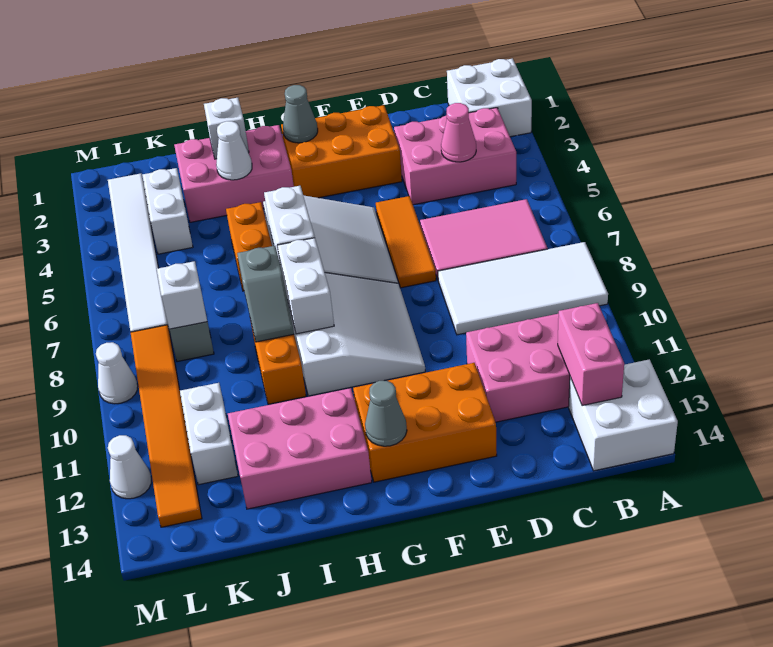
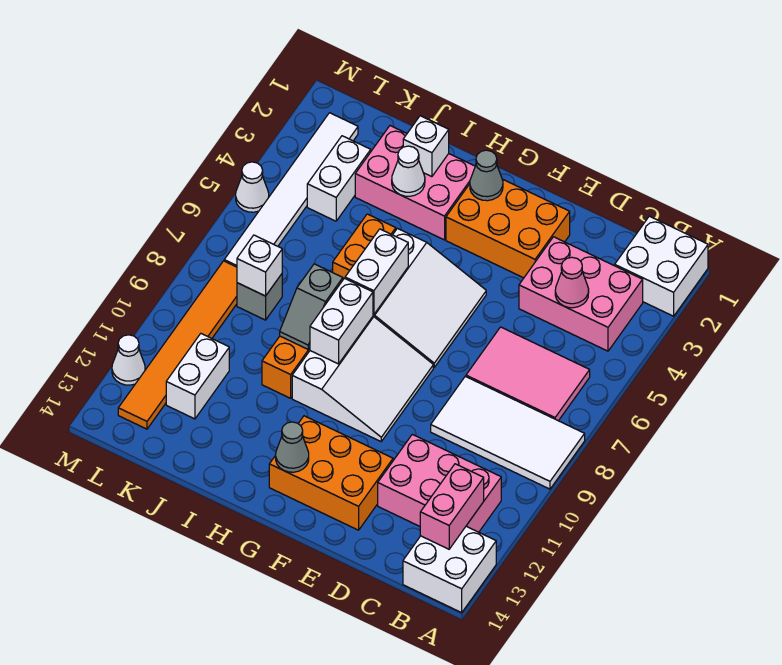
orange tile E5:E7 level 1 -> none
pink brick H12:J13 level 1 -> none
white cone M9 level 1 -> white cone M5 level 1

